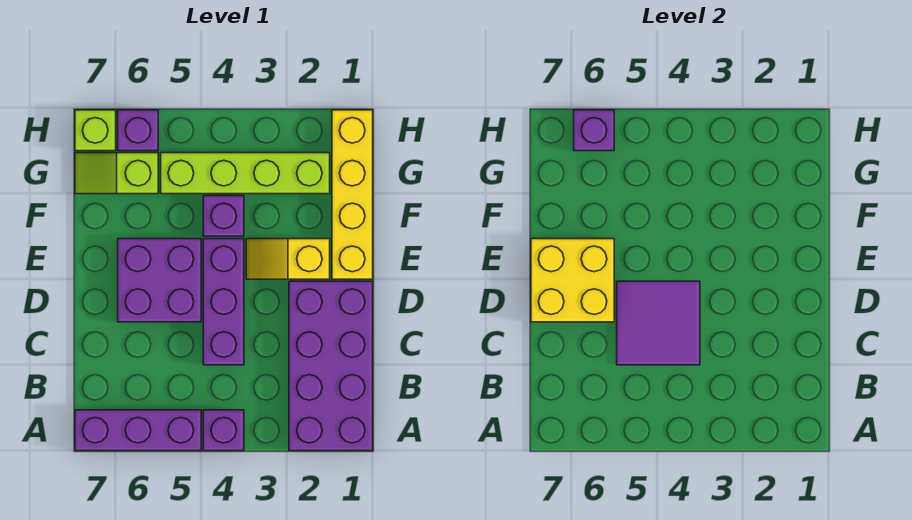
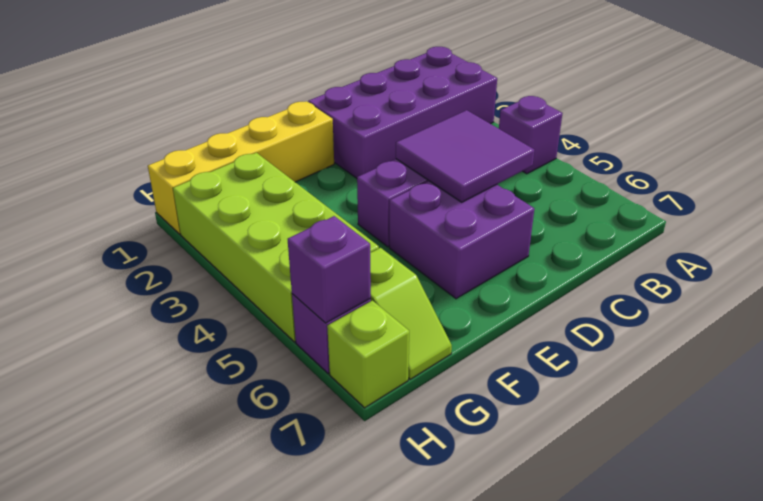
purple brick A5:A7 level 1 -> none
yellow brick D6:E7 level 2 -> none
yellow slope E2:E3 level 1 top 2 -> none
purple brick F4 level 1 -> none
lime brick G2:G5 level 1 -> lime brick G2:H5 level 1

